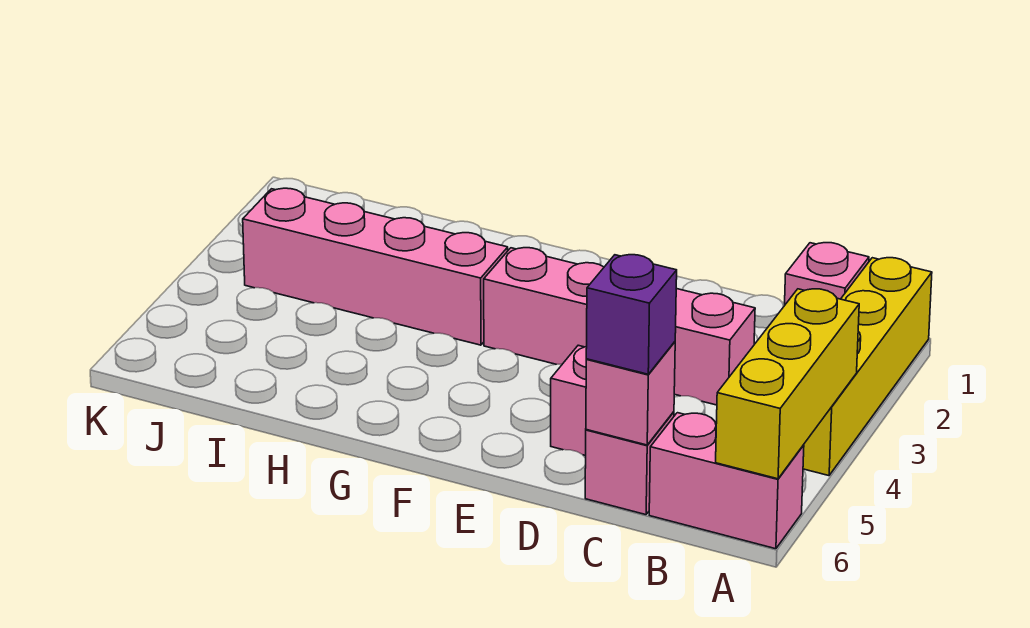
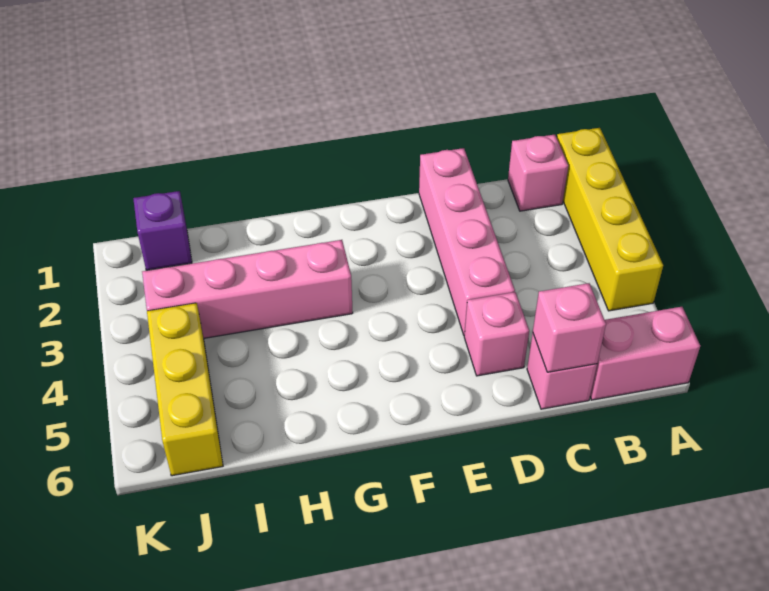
yellow brick A4:A6 level 2 -> yellow brick J4:J6 level 1
pink brick C3:F3 level 1 -> pink brick D1:D4 level 1
purple brick C6 level 3 -> purple brick J1 level 1

